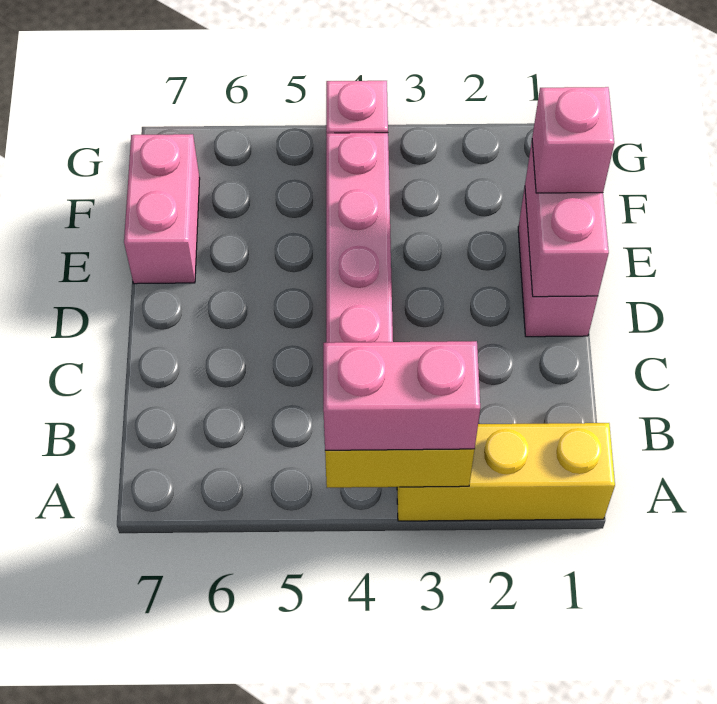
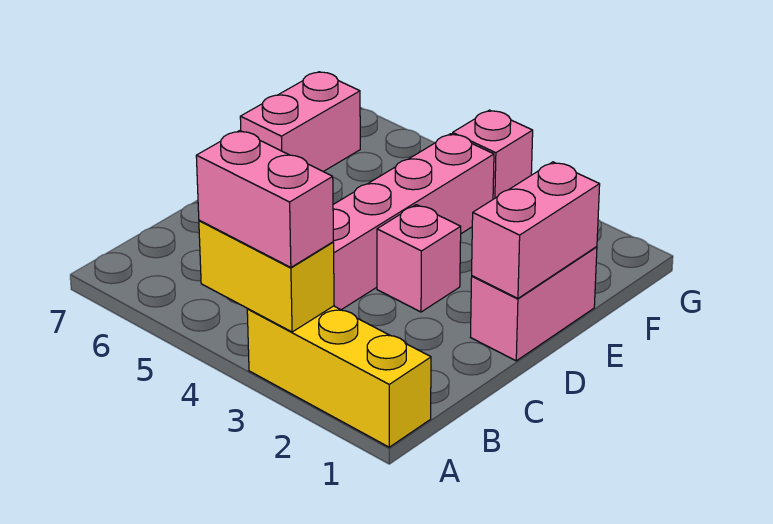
pink brick E1 level 3 -> pink brick D3 level 1

